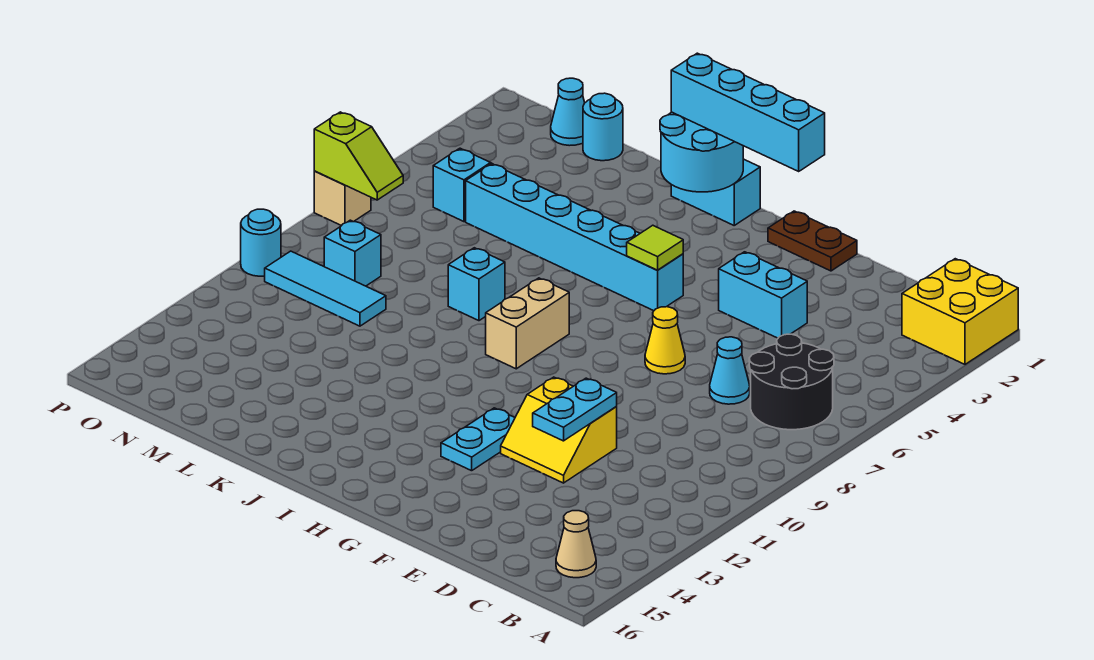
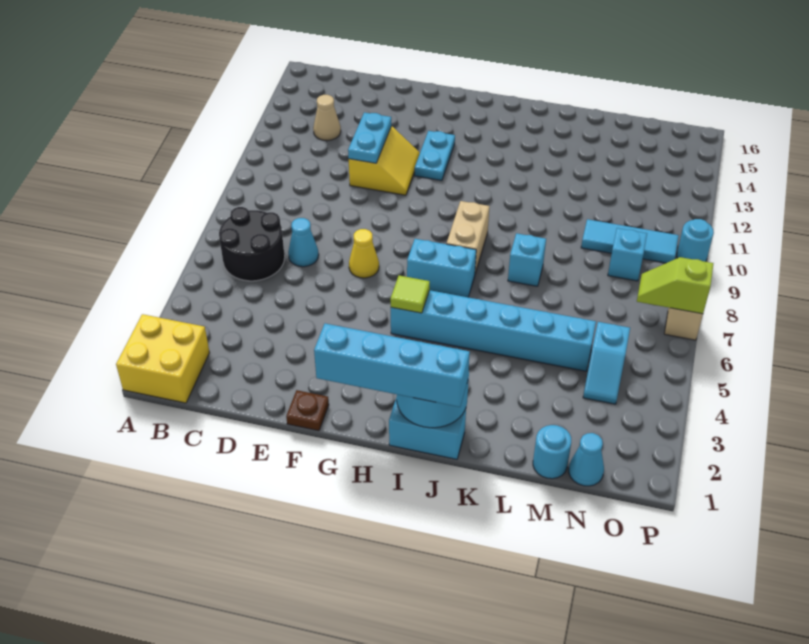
tan cone B15 level 1 -> tan cone C13 level 1
cyan brick E4:F4 level 1 -> cyan brick H7:I7 level 1
yellow slope E11:F12 level 1 top 11 -> yellow slope E11:F12 level 1 top E
brown plate F1:G1 level 1 -> brown plate F1 level 1

